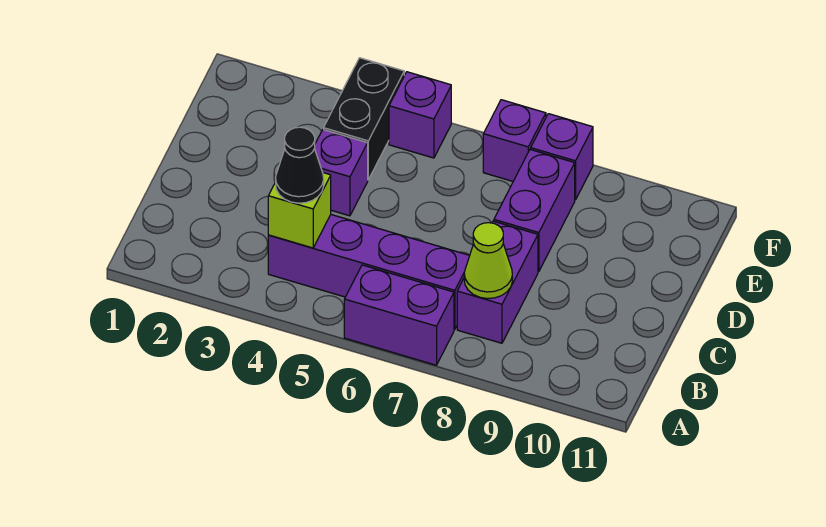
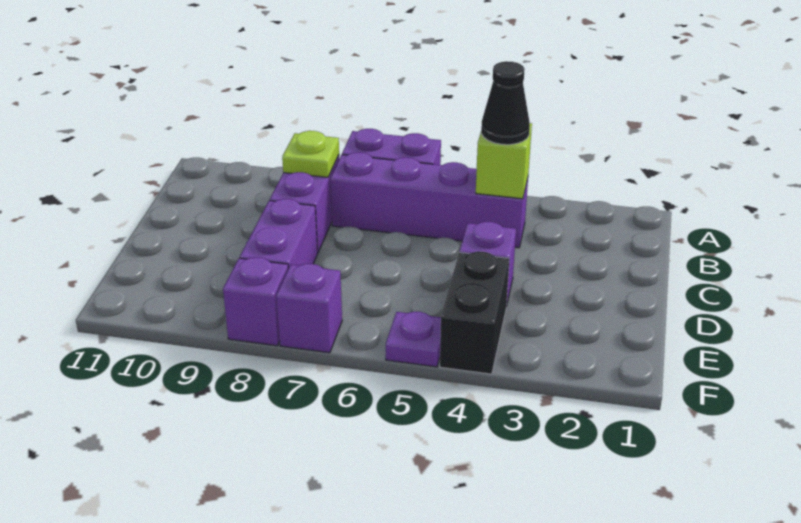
lime cone B8 level 2 -> lime plate B8 level 2
purple brick F5 level 1 -> purple plate F5 level 1

